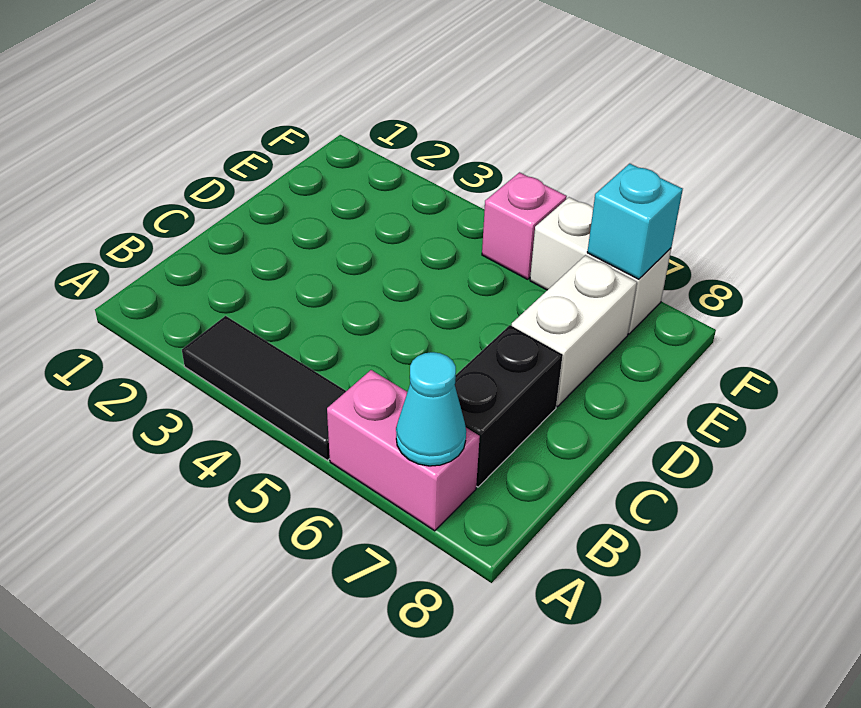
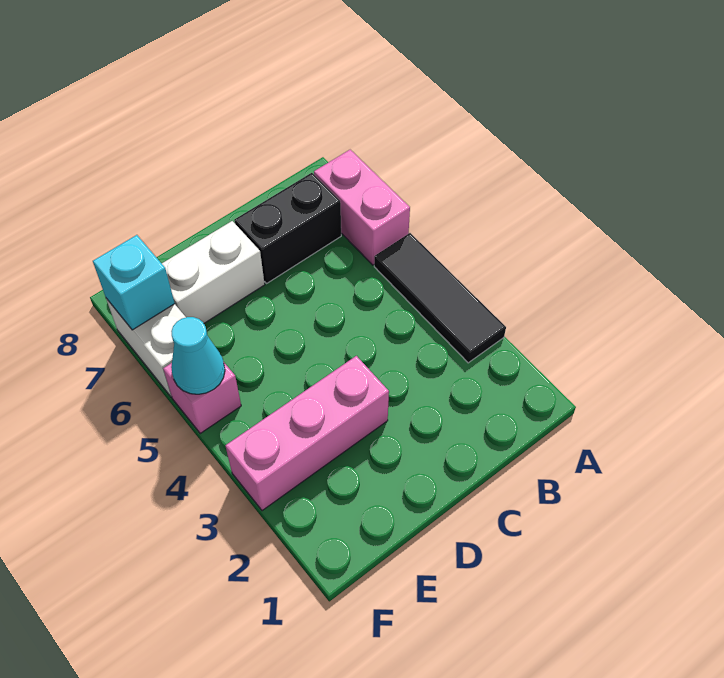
cyan cone A7 level 2 -> cyan cone F5 level 2
none -> pink brick D3:F3 level 1

